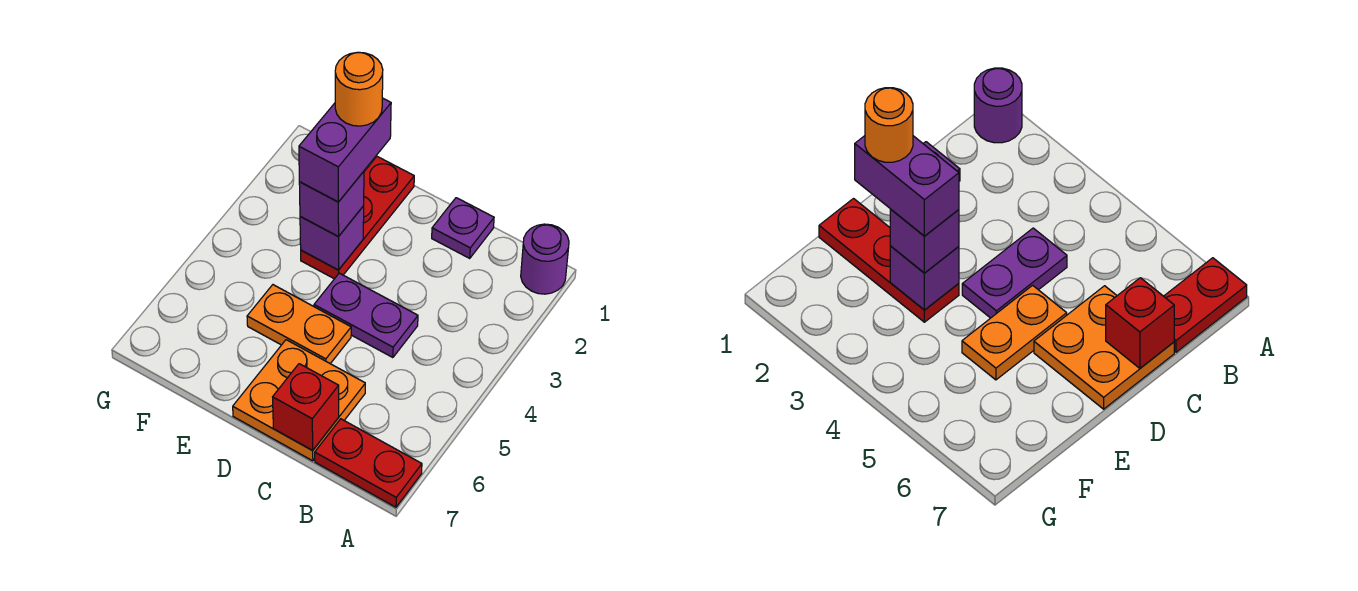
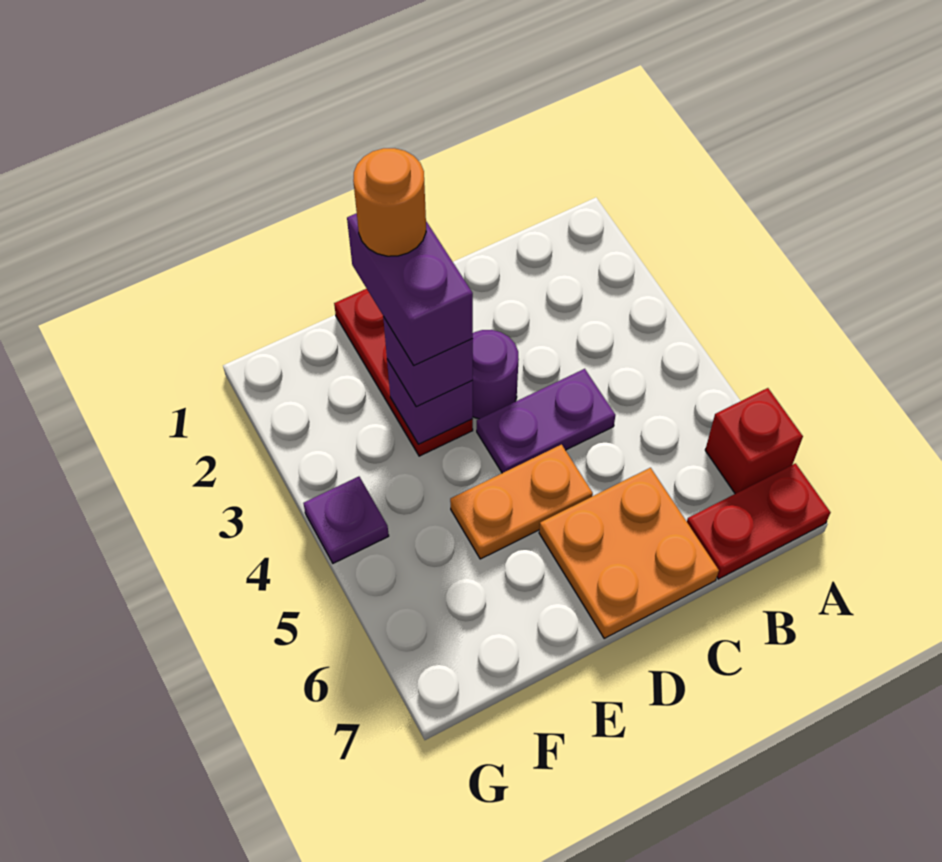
purple round brick A1 level 1 -> purple round brick D3 level 1
purple plate C1 level 1 -> purple plate G4 level 1
red brick C7 level 2 -> red brick A6 level 1

